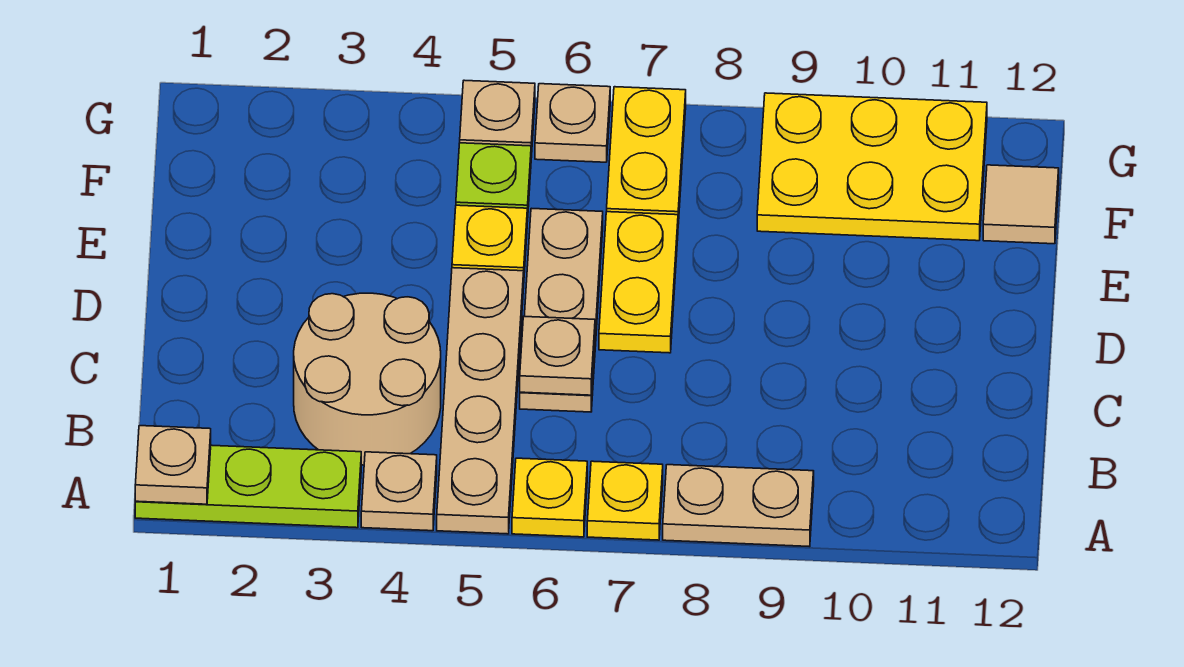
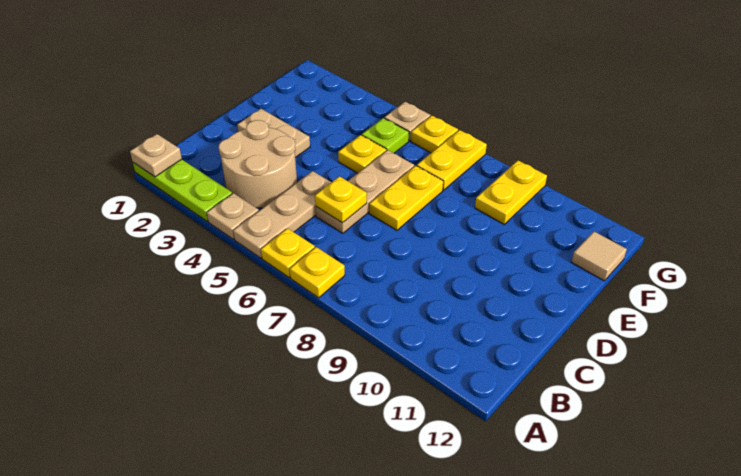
tan plate A5:D5 level 1 -> tan plate A5:C5 level 1
tan plate A8:A9 level 1 -> tan plate D2:D3 level 1
tan plate C6 level 2 -> yellow plate C6 level 2
yellow plate F9:G11 level 1 -> yellow plate F9:G9 level 1
tan plate G6 level 1 -> yellow plate G6 level 1

